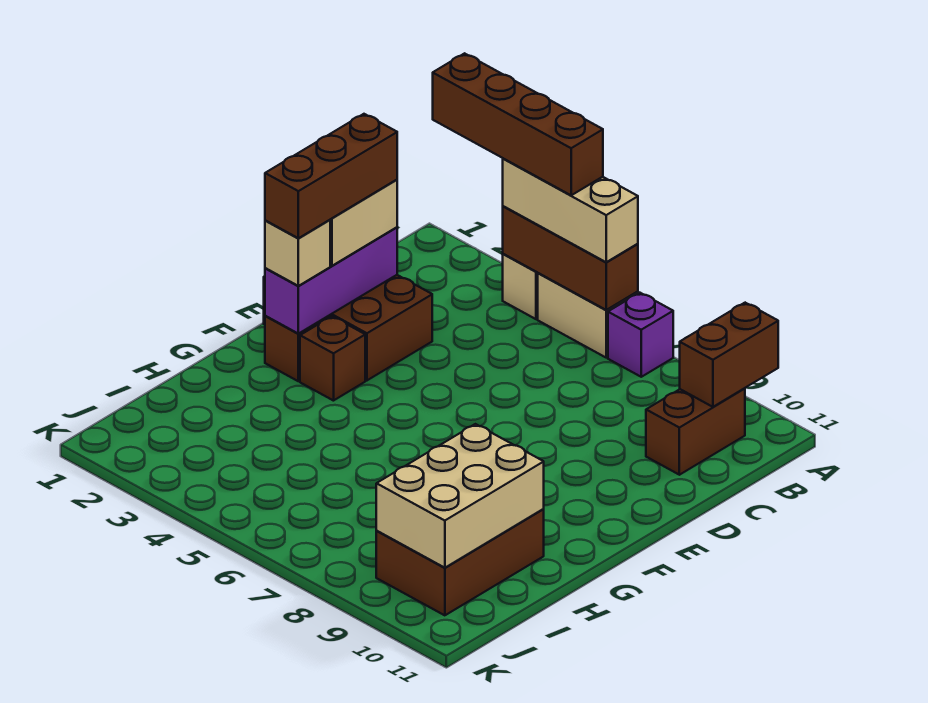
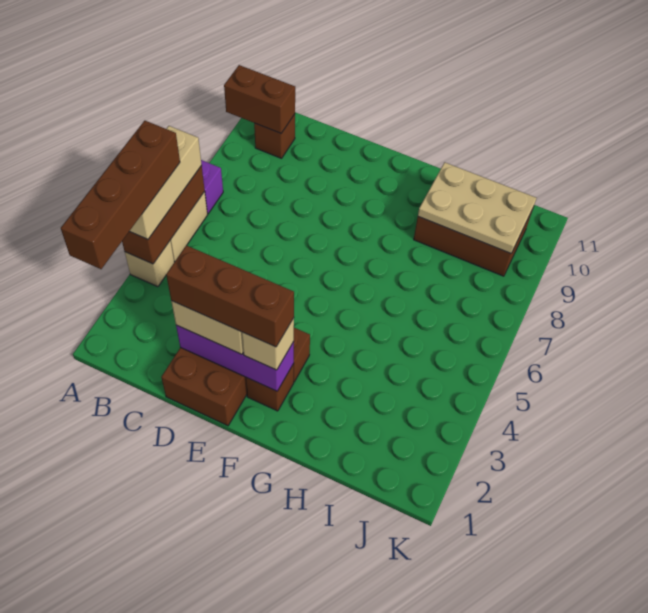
brown brick B10:C10 level 1 -> brown brick B10 level 1
tan brick H9:J10 level 2 -> tan plate H9:J10 level 2

